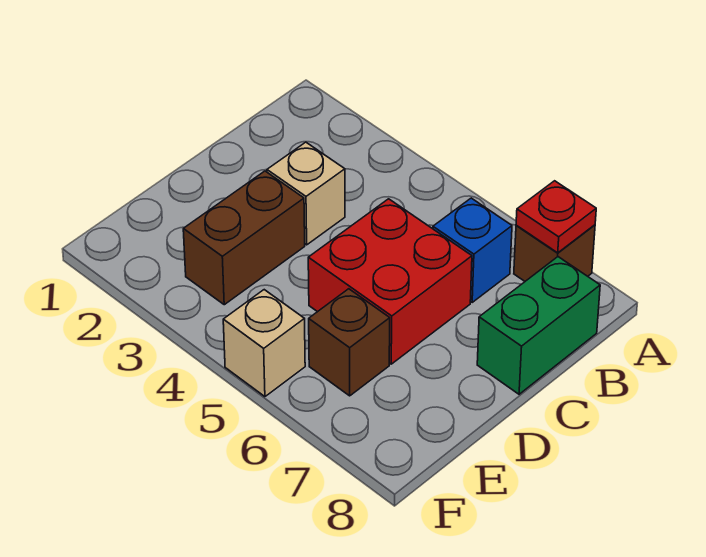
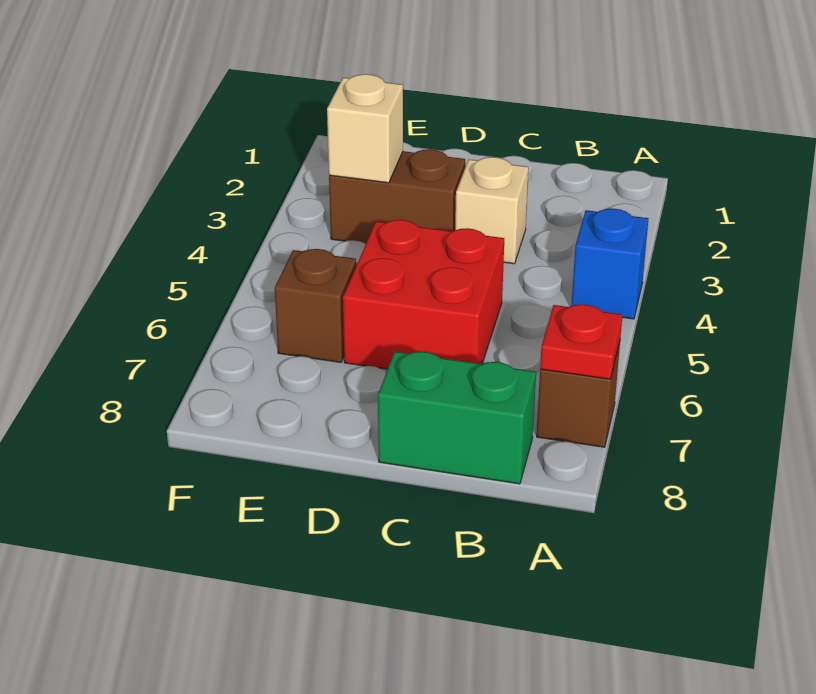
blue brick B6 level 1 -> blue brick A4 level 1
tan brick F5 level 1 -> tan brick E3 level 2

